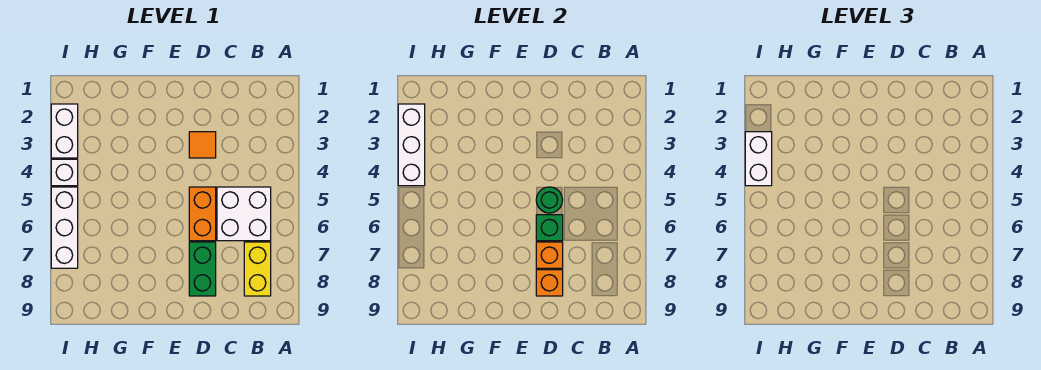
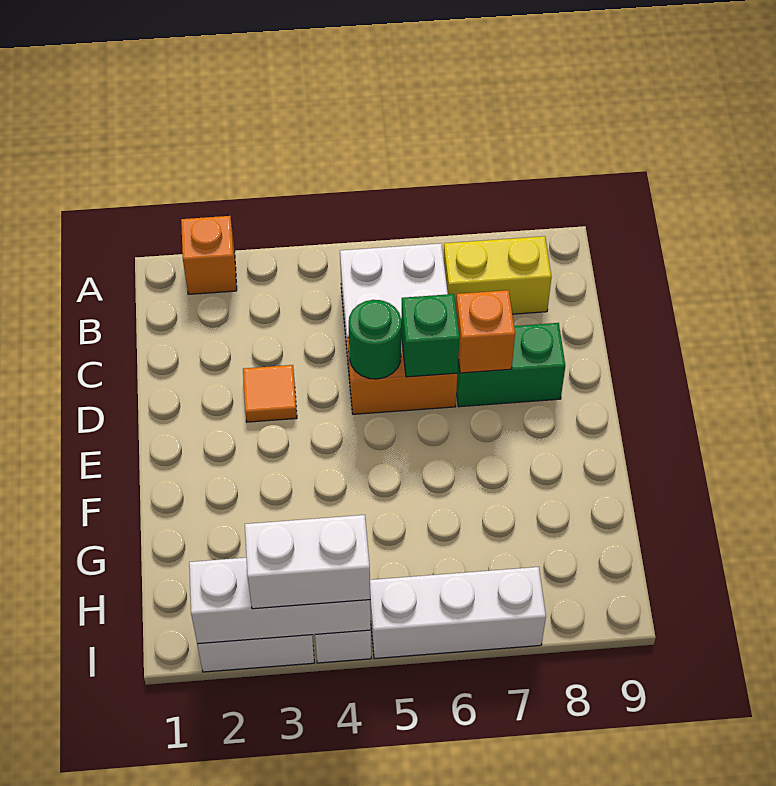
orange brick D8 level 2 -> orange brick A2 level 1

